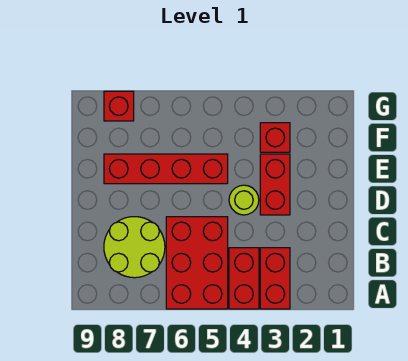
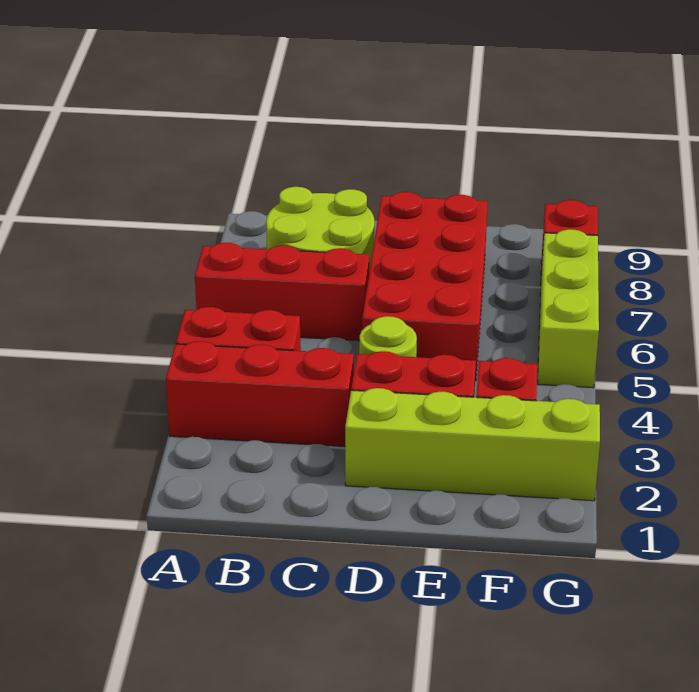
red brick A3:B3 level 1 -> red brick A3:C3 level 1
red brick A5:C6 level 1 -> red brick A6:C6 level 1
none -> lime brick D2:G2 level 1
red brick E5:E8 level 1 -> red brick D5:E8 level 1
none -> lime brick G5:G7 level 1

